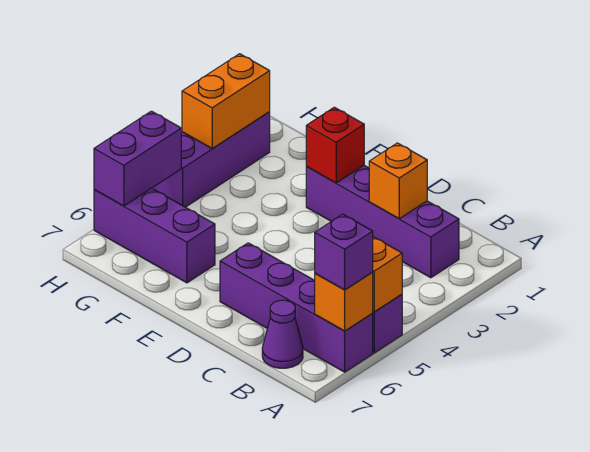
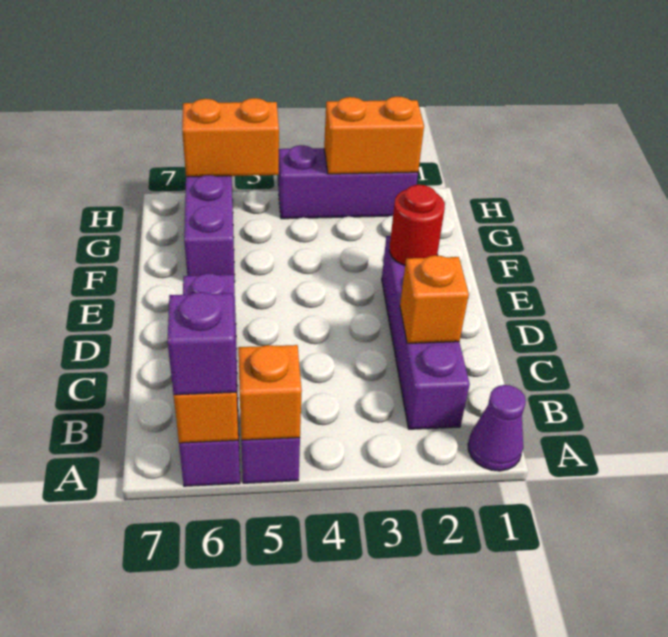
purple cone B7 level 1 -> purple cone A1 level 1
red brick E2 level 2 -> red round brick E2 level 2
purple brick H5:H6 level 2 -> orange brick H5:H6 level 2

